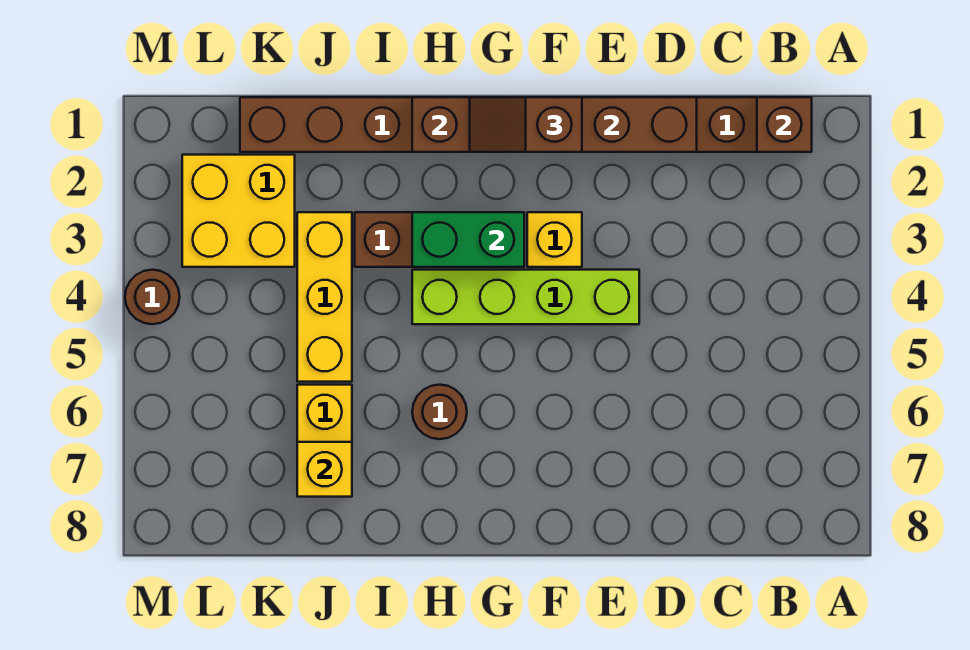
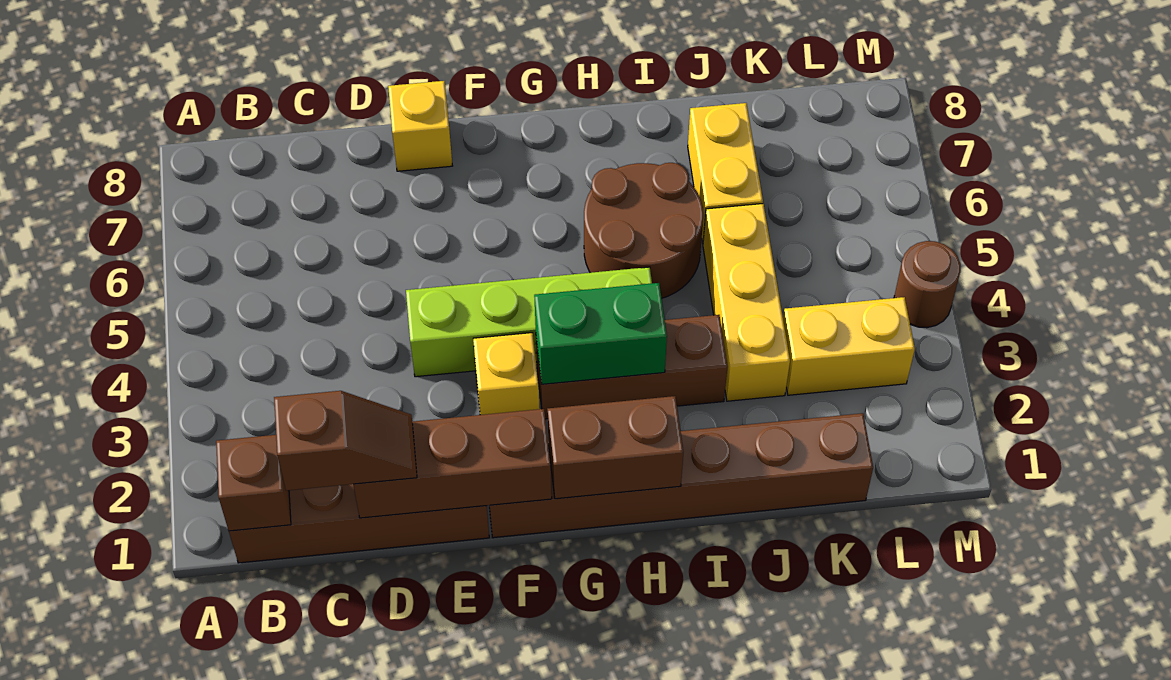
brown slope F1:G1 level 3 top F -> brown slope C1:D1 level 3 top C
brown round brick H6 level 1 -> brown round brick H5:I6 level 1
yellow brick J7 level 2 -> yellow brick E8 level 1
yellow brick K2:L3 level 1 -> yellow brick K3:L3 level 1

